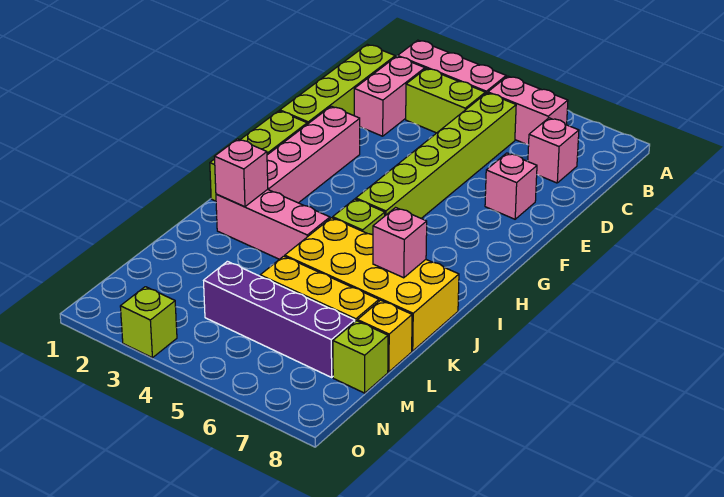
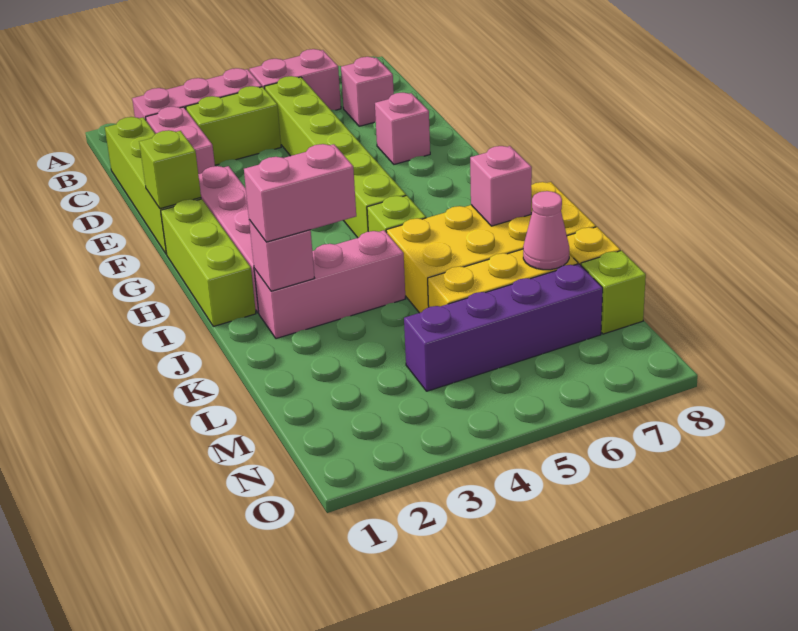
none -> pink brick J2:J3 level 3
none -> pink cone L7 level 2
lime brick O3 level 1 -> lime brick F1 level 2

